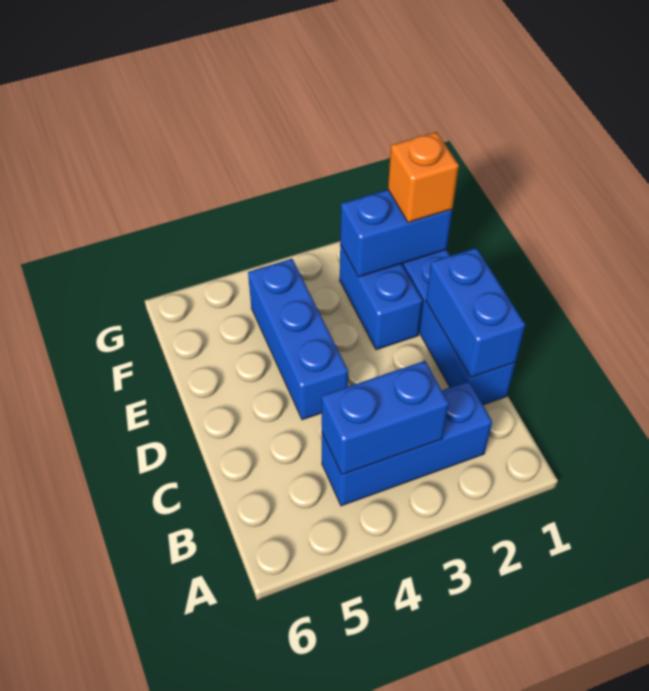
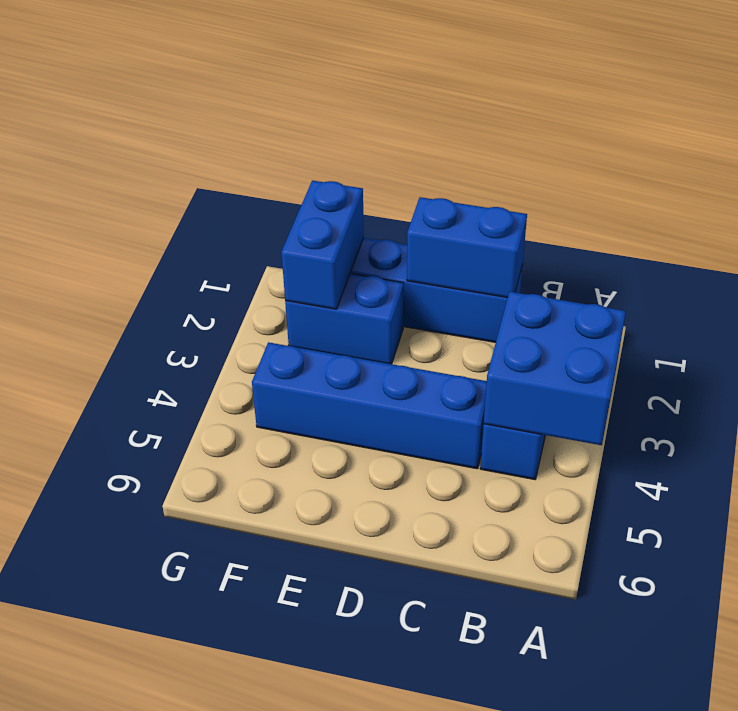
blue brick B3:B4 level 2 -> blue brick A3:B4 level 2
blue brick D4:F4 level 1 -> blue brick C4:F4 level 1
orange brick F1 level 3 -> none

